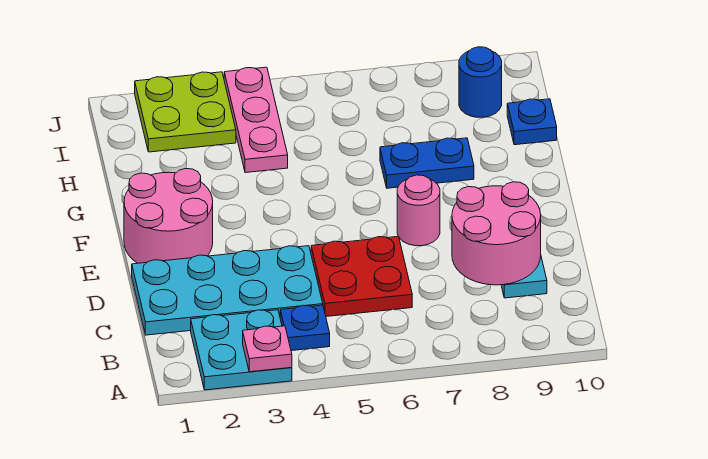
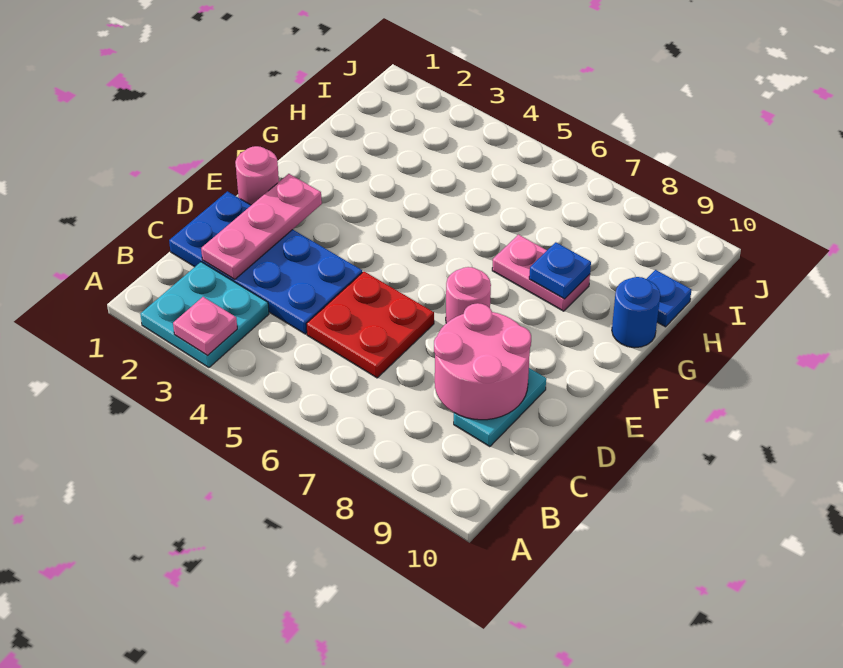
blue plate B4 level 1 -> blue plate G8 level 2
cyan plate C1:D4 level 1 -> blue plate C1:D4 level 1
pink round brick E1:F2 level 1 -> pink round brick E1 level 1
blue plate G7:G8 level 1 -> pink plate G7:G8 level 1
pink plate H4:J4 level 1 -> pink plate C2:E2 level 2
lime plate I2:J3 level 1 -> none
blue round brick I9 level 1 -> blue round brick G10 level 1

